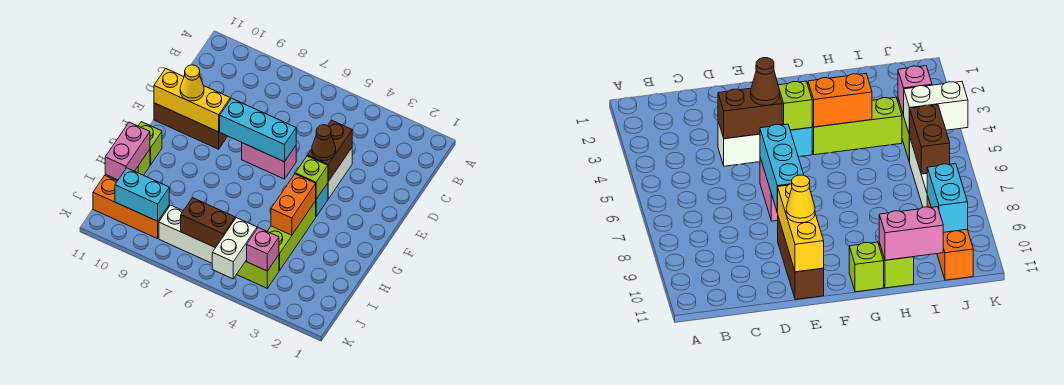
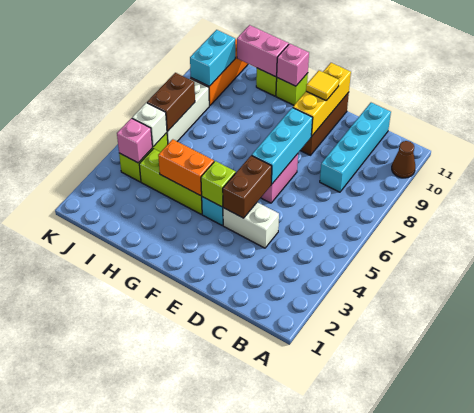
none -> cyan brick C8:C11 level 1
brown brick D4:E4 level 2 -> brown brick E4:E5 level 2
brown cone E4 level 3 -> brown cone A10 level 1
yellow cone E10 level 3 -> yellow tile E10 level 3
none -> pink brick G11 level 2
white brick J5:K5 level 2 -> white brick J5 level 2

